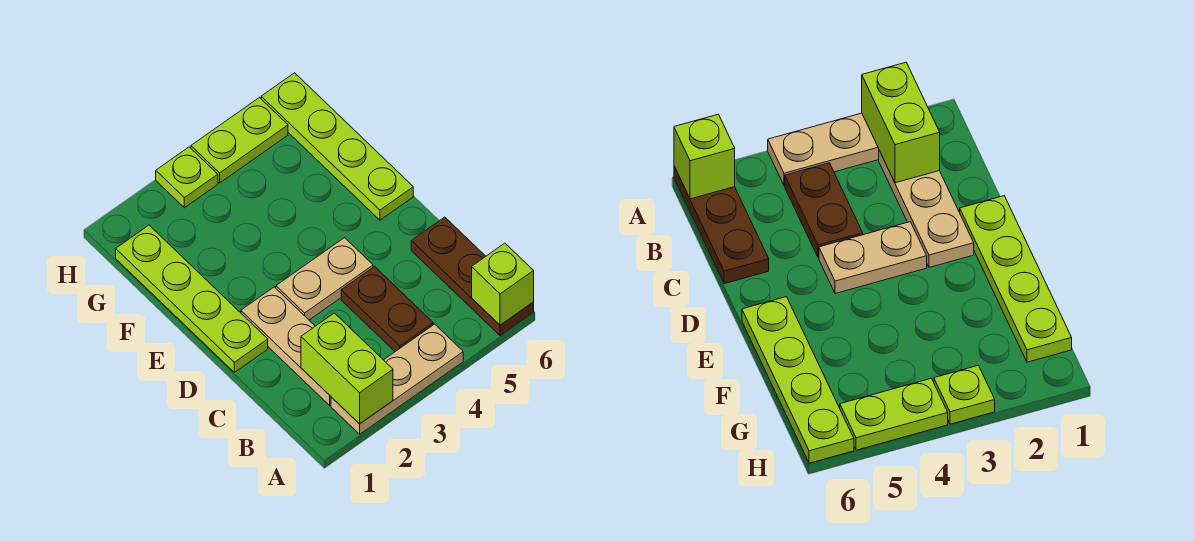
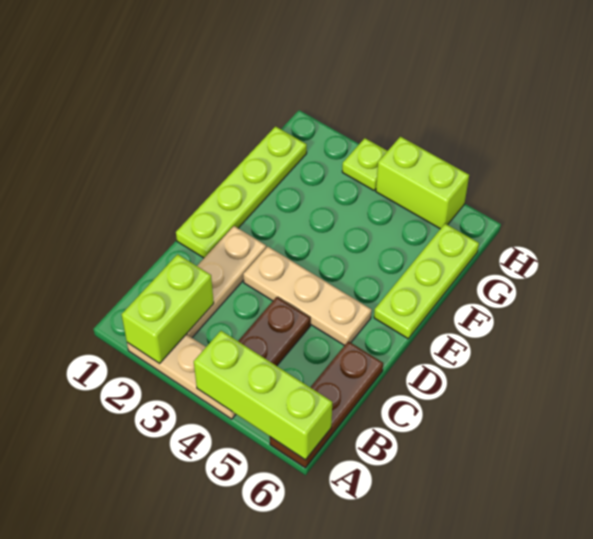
lime brick A6 level 2 -> lime brick A4:A6 level 2
tan plate D3:D4 level 1 -> tan plate D3:D5 level 1
lime plate E6:H6 level 1 -> lime plate E6:G6 level 1
lime plate H4:H5 level 1 -> lime brick H4:H5 level 1

